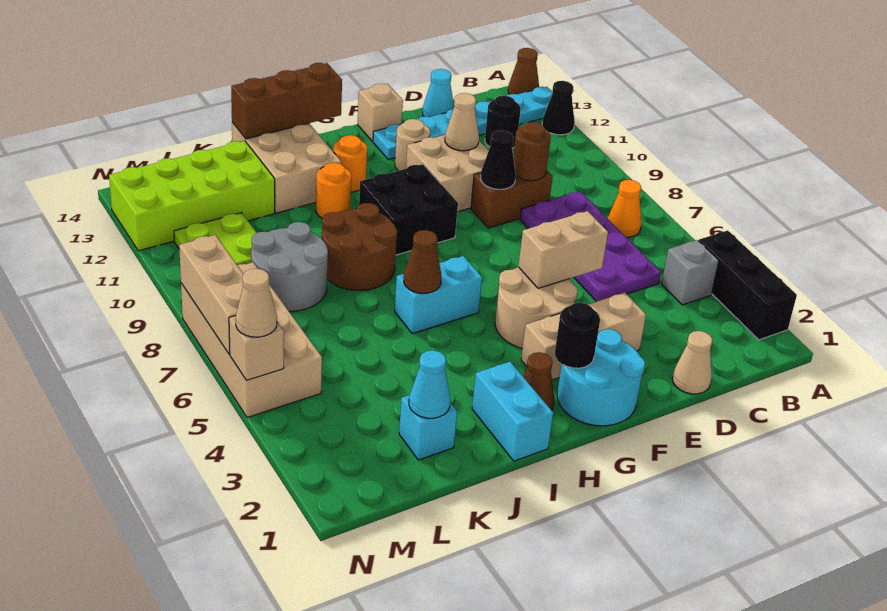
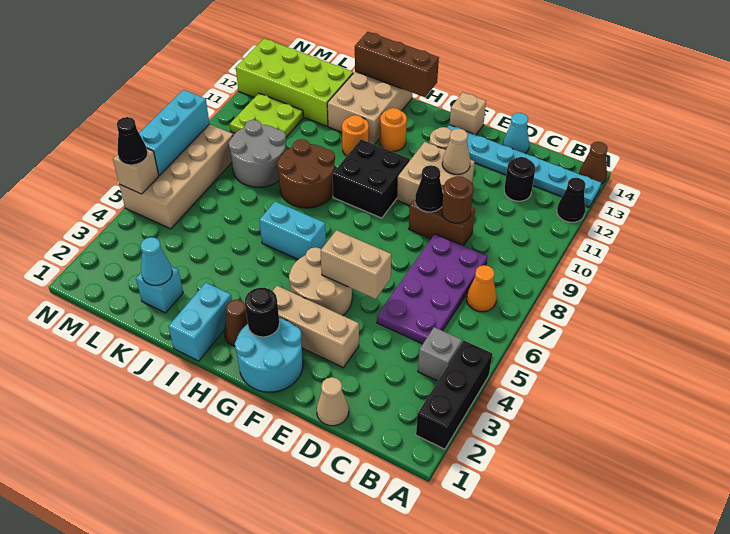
brown cone I6 level 2 -> none
tan cone N5 level 3 -> black cone N5 level 3
tan brick N6:N8 level 2 -> cyan brick N6:N8 level 2

